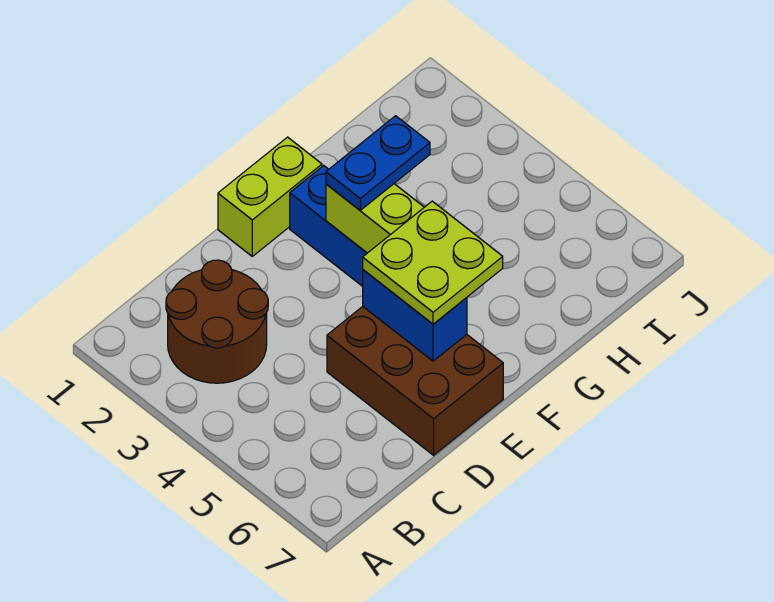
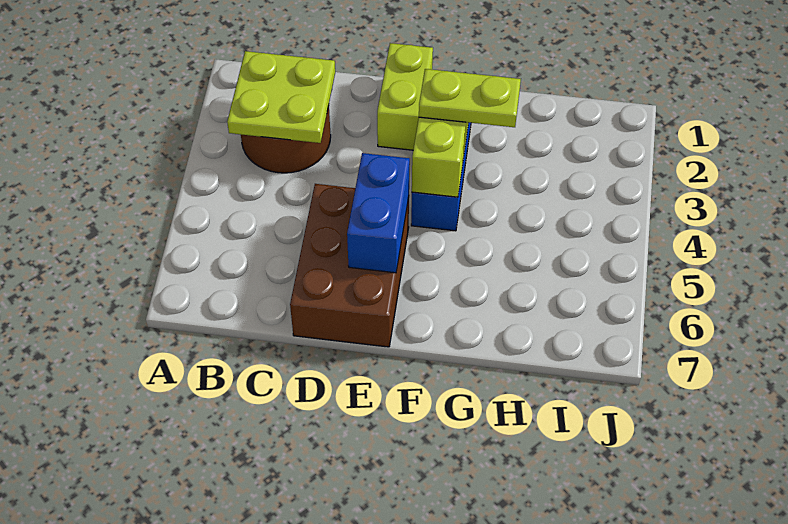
lime brick E1:F1 level 1 -> lime brick E1:E2 level 1
lime plate E5:F6 level 3 -> lime plate B2:C3 level 2
blue plate F3:G3 level 3 -> lime plate F3:G3 level 3

